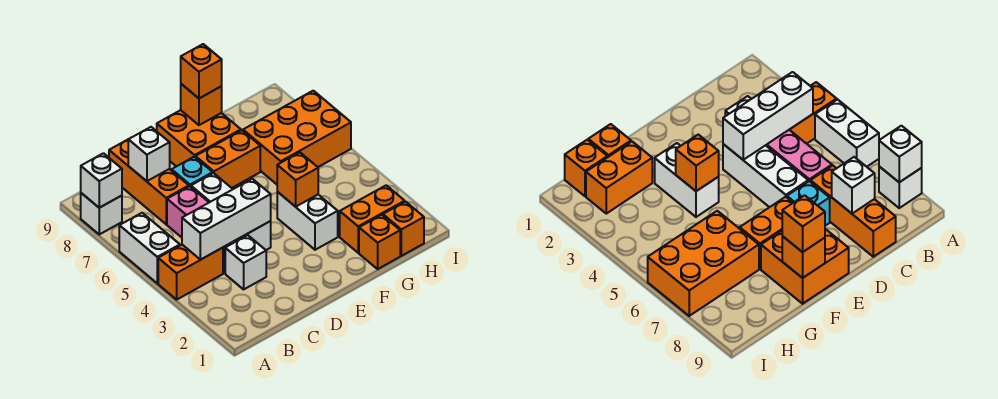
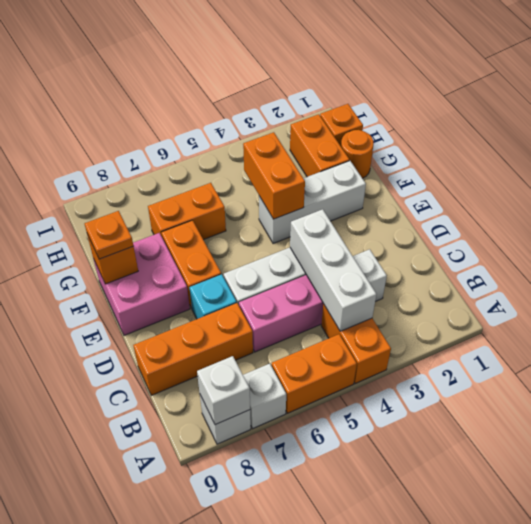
white brick A5:A6 level 1 -> orange brick A5:A6 level 1
white brick C8 level 2 -> white brick A7 level 1
orange brick E8:F9 level 1 -> pink brick E8:F9 level 1
white brick F3:F4 level 1 -> white brick F2:F4 level 1
orange brick F4 level 2 -> orange brick F4:G4 level 2
orange brick F9 level 3 -> orange plate F9 level 3
orange brick G1 level 1 -> orange round brick G1 level 1
orange brick G6:I7 level 1 -> orange brick G6:G7 level 1

